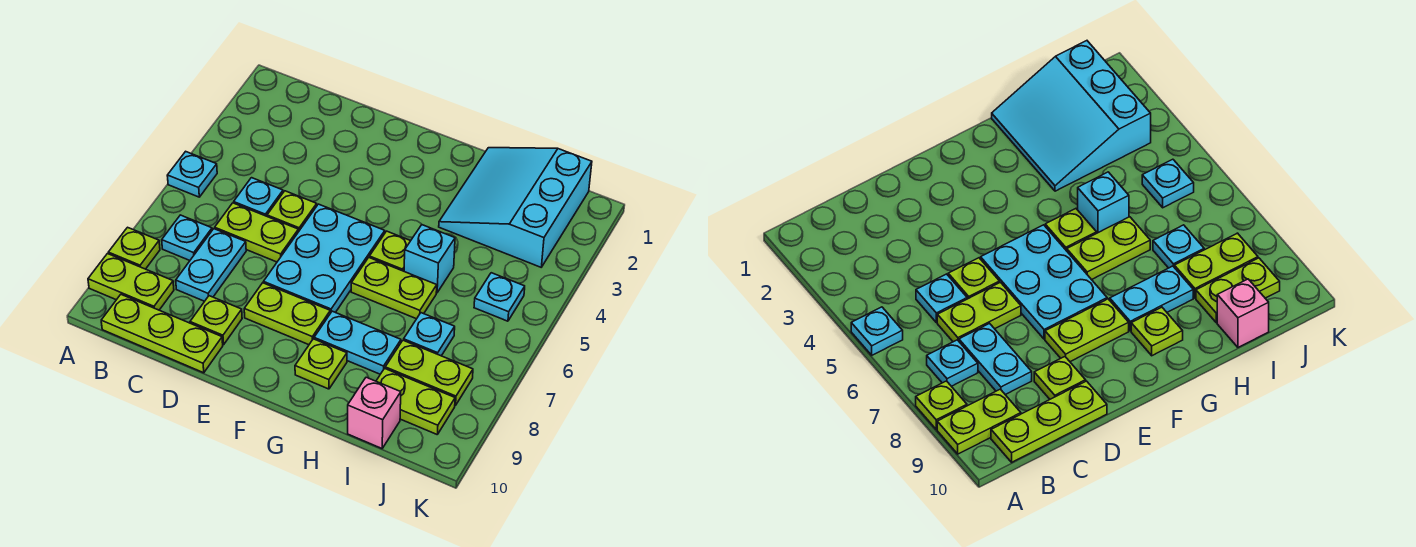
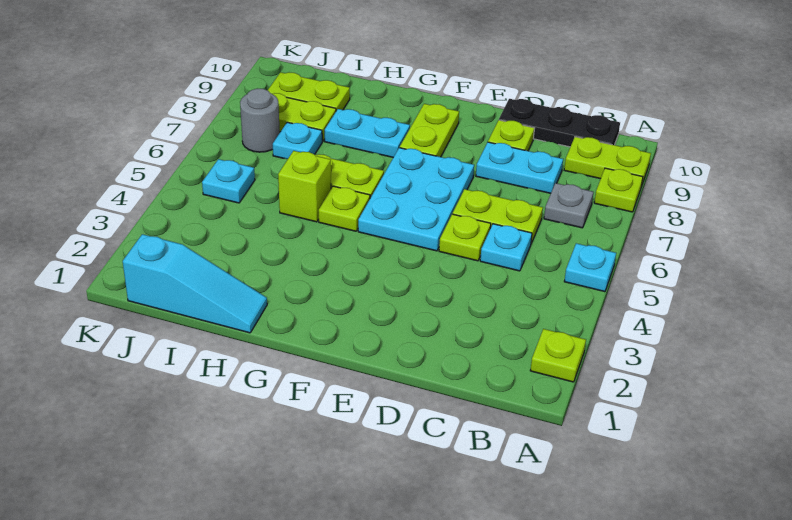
cyan plate B7 level 1 -> grey plate B7 level 1
lime plate B10:D10 level 1 -> black plate B10:D10 level 1
cyan plate C7:C8 level 1 -> cyan plate C8:D8 level 1
lime plate E8:F8 level 1 -> lime plate F8:F9 level 1
lime plate G9 level 1 -> lime plate A2 level 1
cyan slope H1:J3 level 1 top J -> cyan slope H1:J1 level 1 top J
cyan brick H5 level 1 -> lime brick H5 level 1
pink brick I10 level 1 -> none
none -> grey round brick J7 level 1

